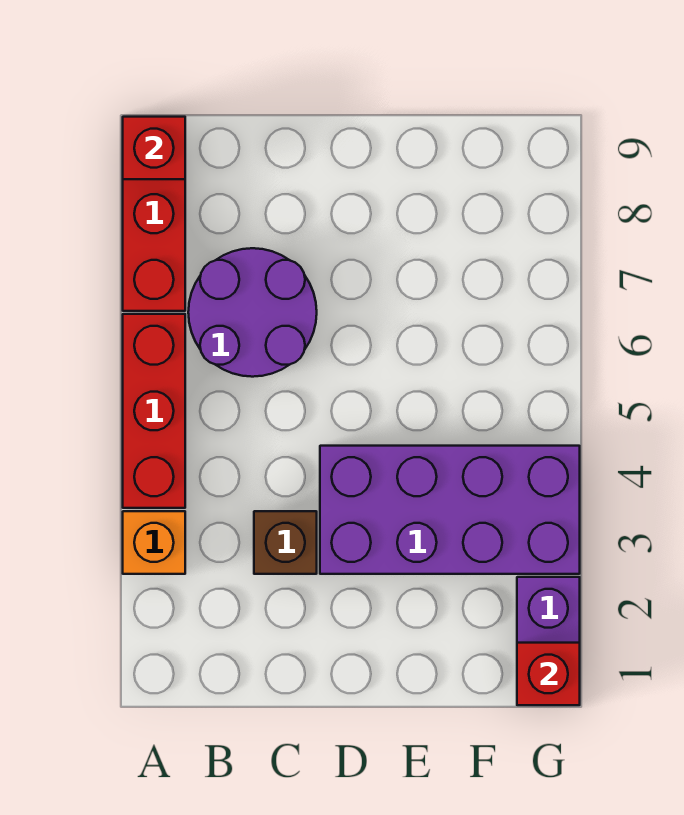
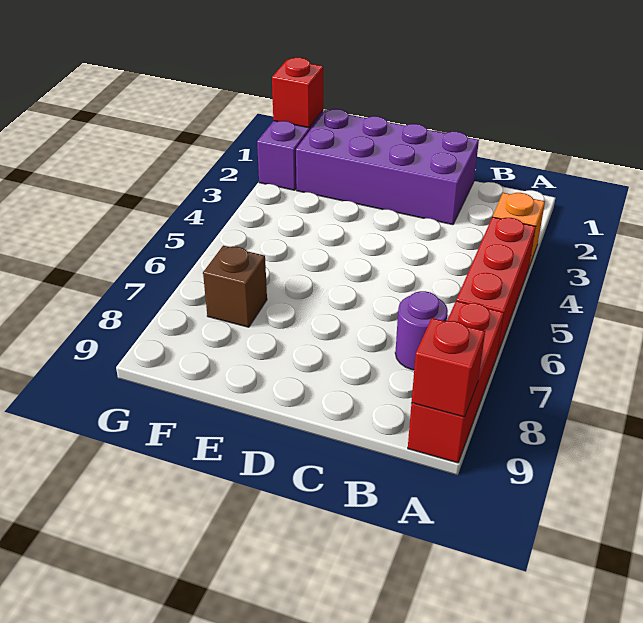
purple round brick B6:C7 level 1 -> purple round brick B7 level 1
brown brick C3 level 1 -> brown brick F7 level 1
purple brick D3:G4 level 1 -> purple brick C1:F2 level 1

